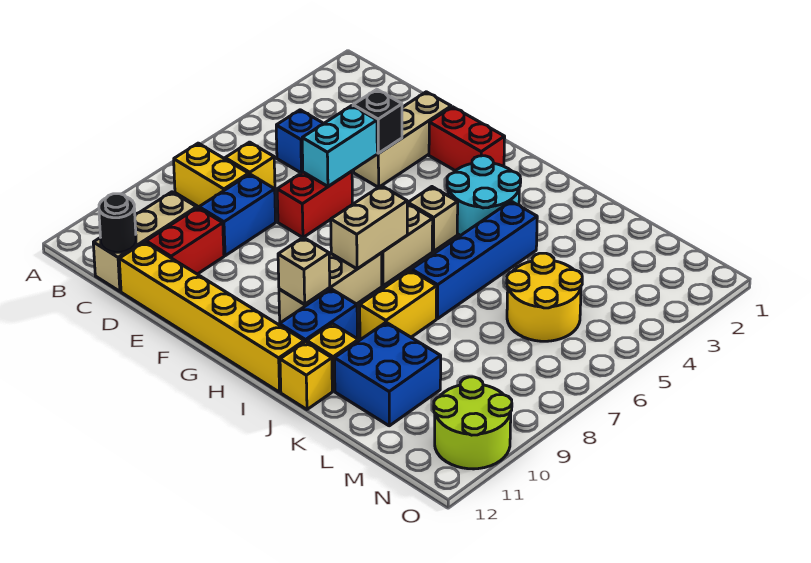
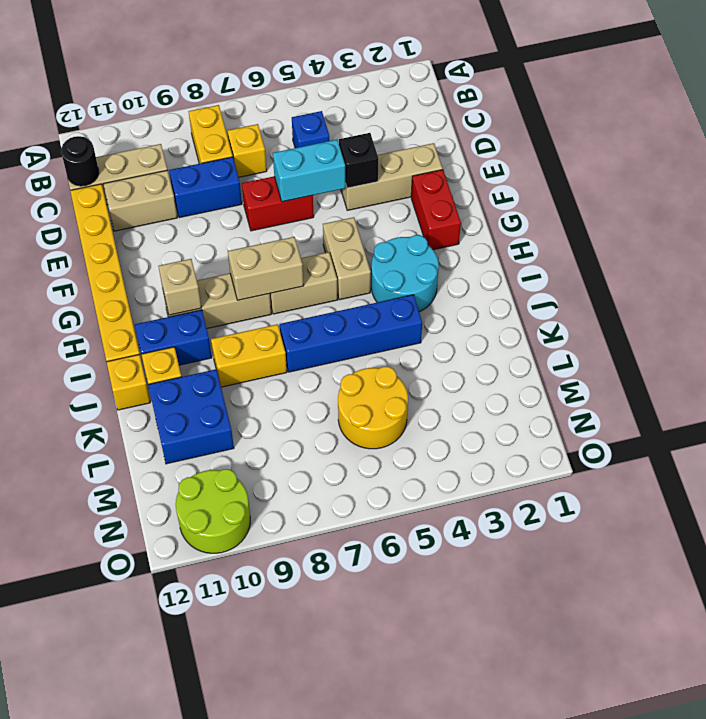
red brick D10:D11 level 1 -> tan brick D10:D11 level 1
tan brick H5 level 1 -> tan brick G5:H5 level 1

